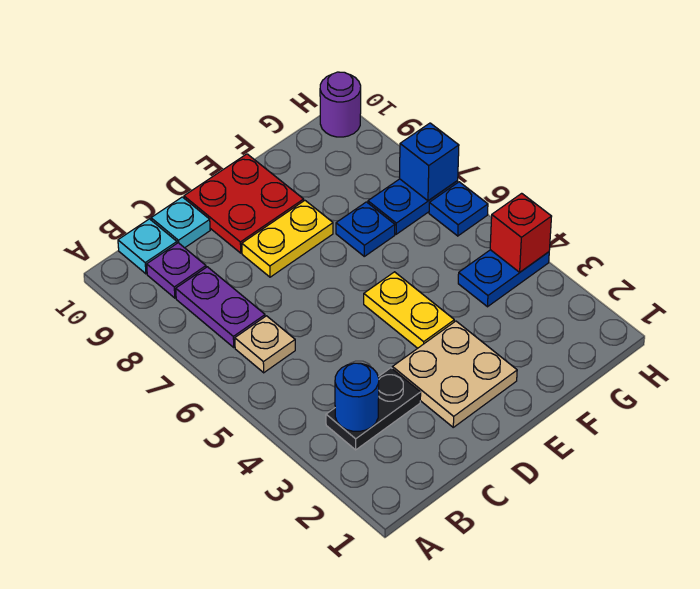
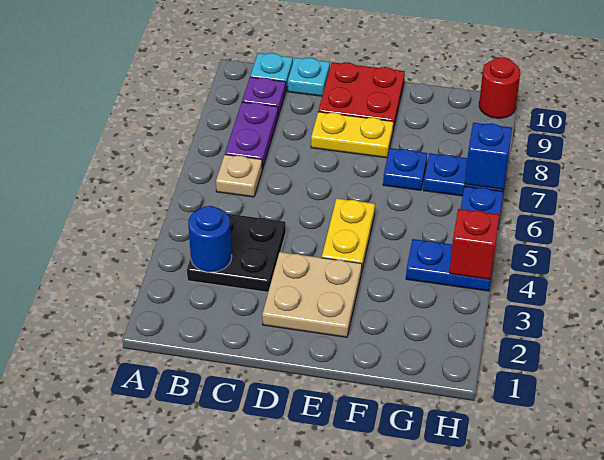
black plate B3:C3 level 1 -> black plate B3:C4 level 1
purple round brick H10 level 1 -> red round brick H10 level 1

